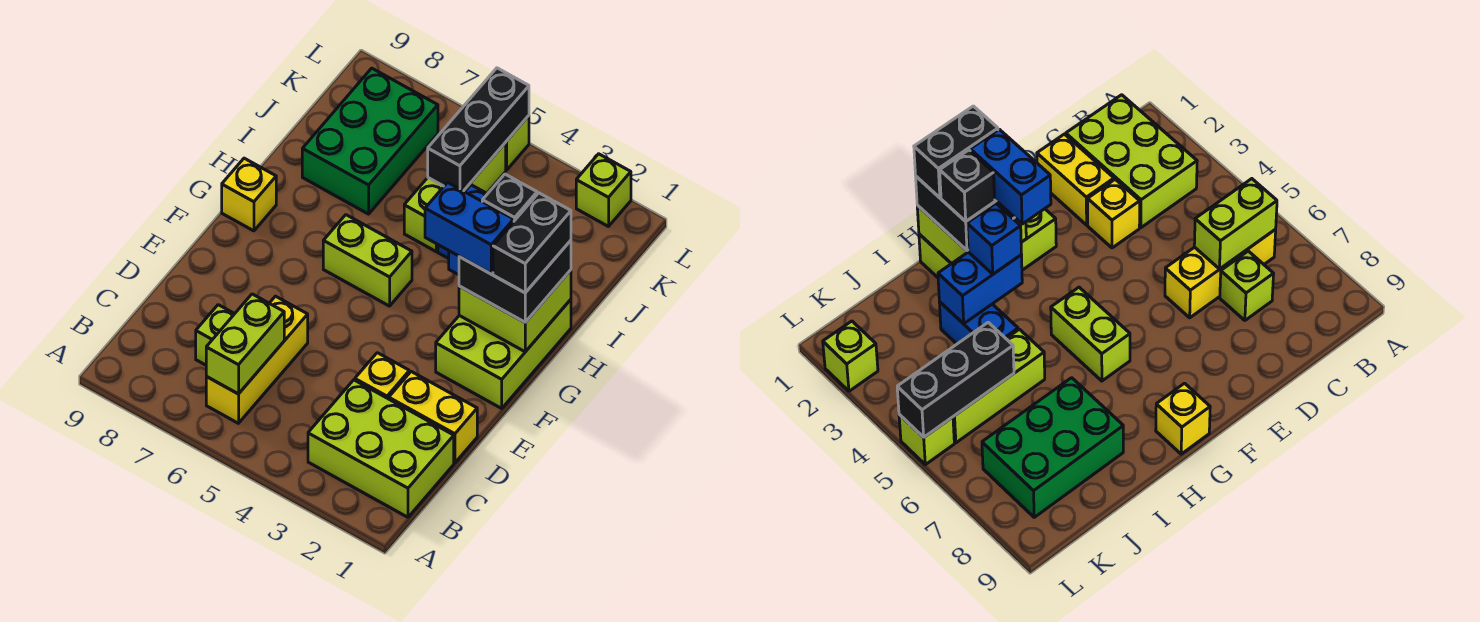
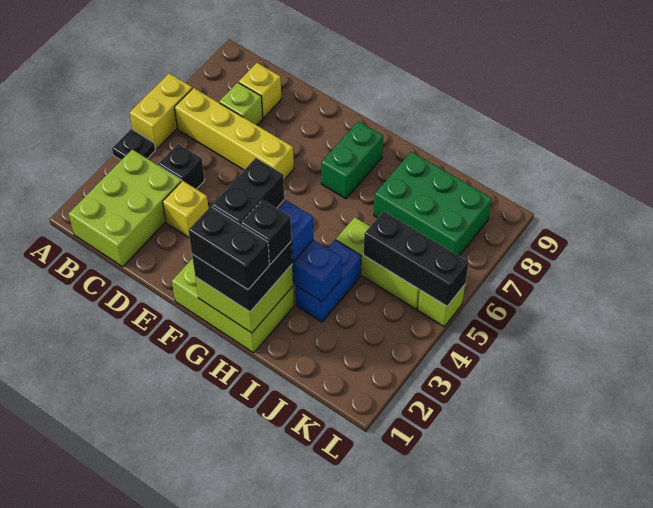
none -> black plate A4 level 1
yellow brick B6:D6 level 1 -> yellow brick B6:E6 level 1
lime brick B6:C6 level 2 -> none
none -> black brick C4 level 1
yellow brick D1:D2 level 1 -> yellow brick A5:A6 level 1
blue brick G2:G3 level 4 -> black brick G2:G3 level 4
lime brick G5:G6 level 1 -> none
none -> green brick G7:G8 level 1
yellow brick G9 level 1 -> yellow brick C8 level 1
lime brick L2 level 1 -> none

